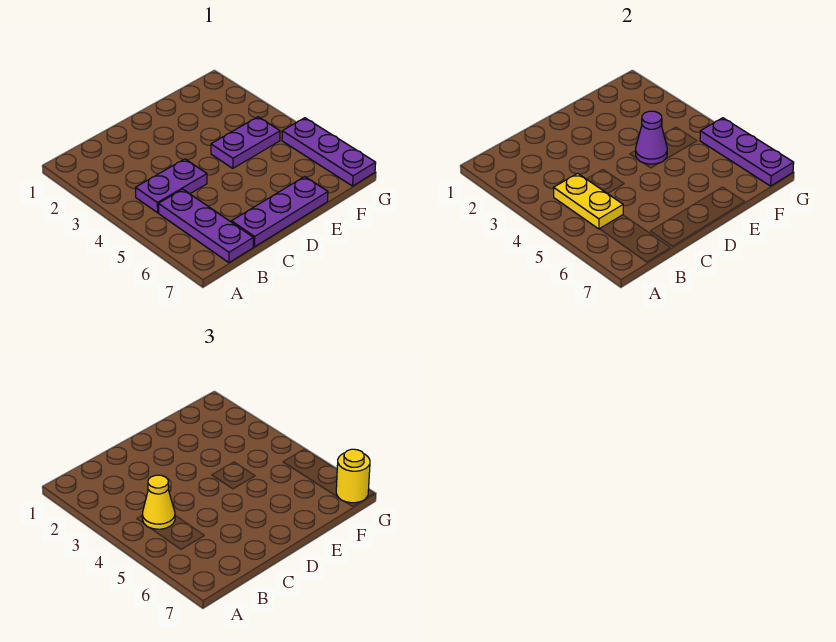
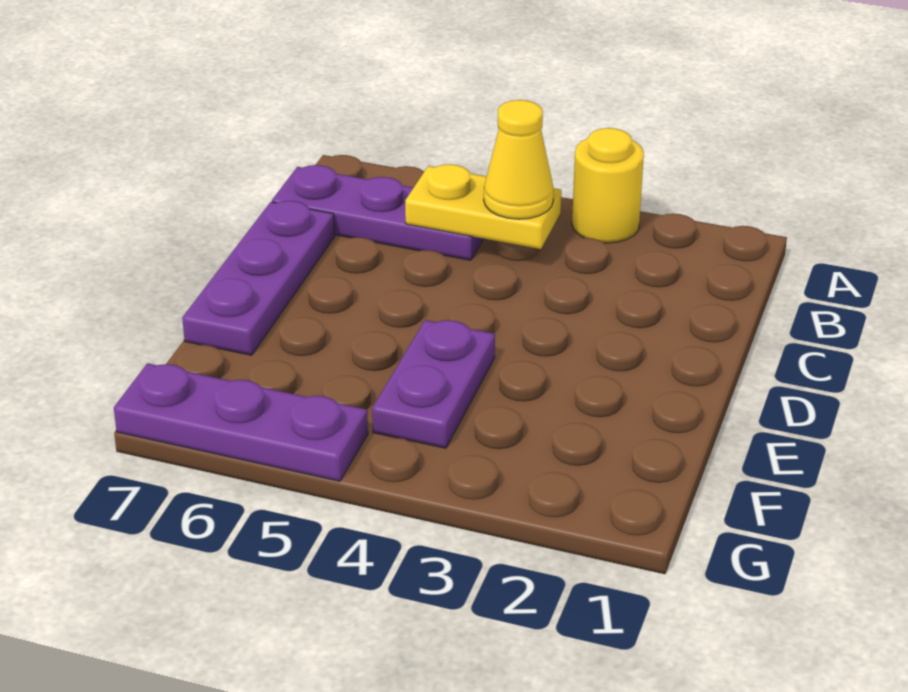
purple plate B4:C4 level 1 -> none
purple cone E4 level 2 -> none
purple plate G5:G7 level 2 -> none
yellow round brick G7 level 3 -> yellow round brick A3 level 1

